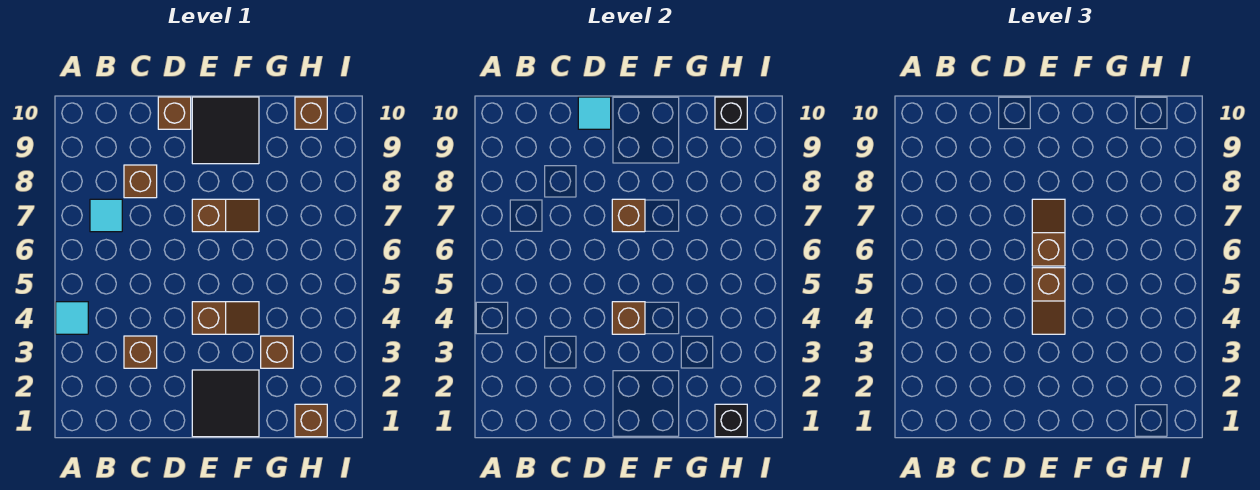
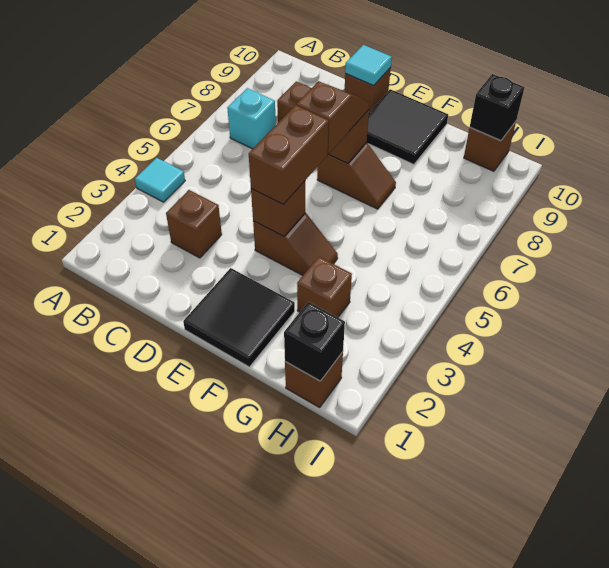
cyan tile B7 level 1 -> cyan brick B7 level 1
brown slope E4:E5 level 3 top 5 -> brown brick E4:E5 level 3

